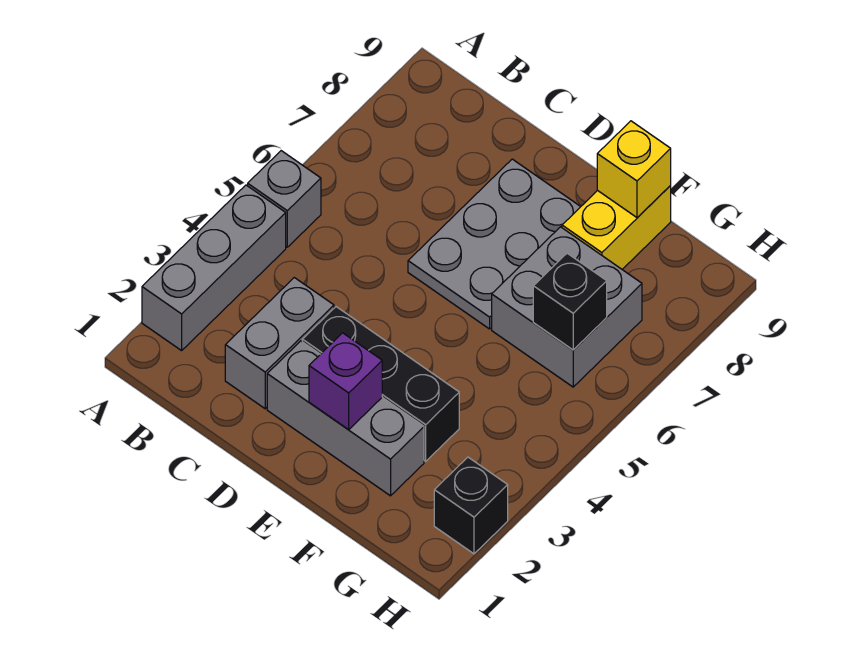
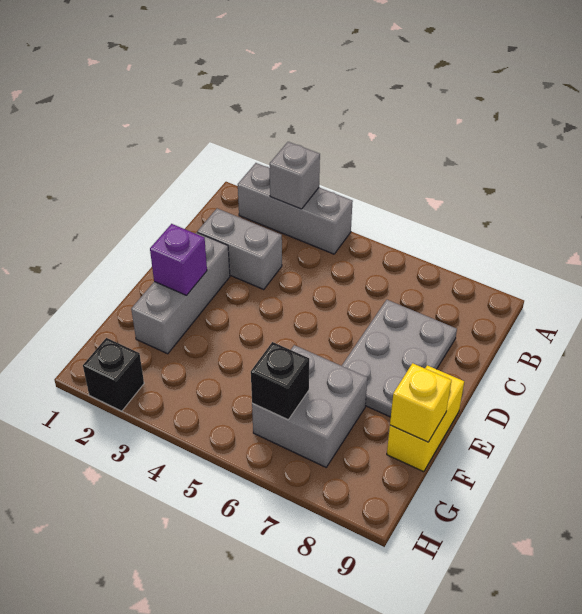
grey brick A5 level 1 -> grey brick A3 level 2
black brick D3:F3 level 1 -> none
grey plate D6:E8 level 1 -> grey plate C7:E8 level 1
yellow brick F8:F9 level 1 -> yellow brick E9:F9 level 1

